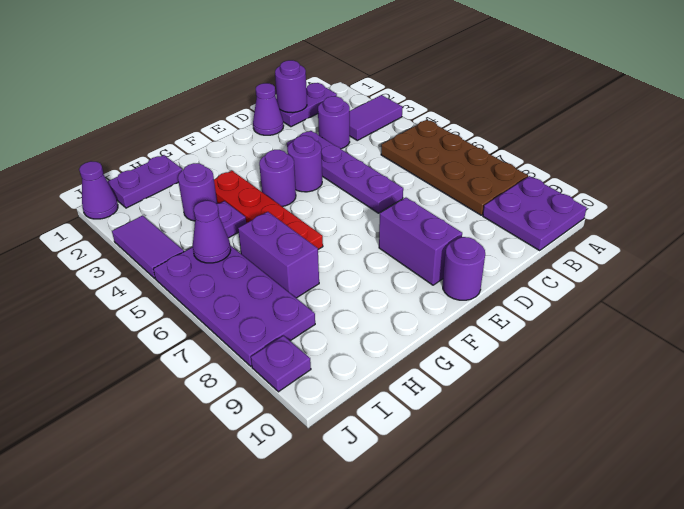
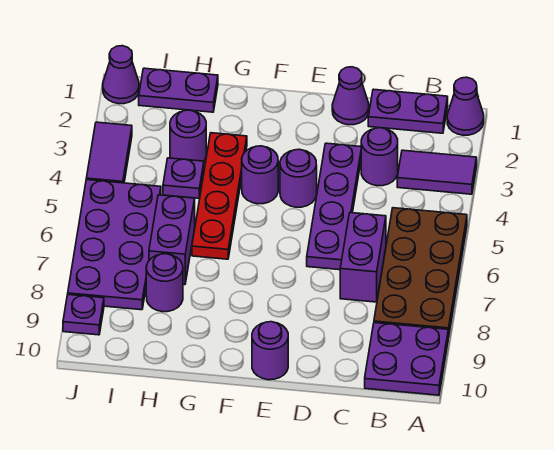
purple round brick C1 level 2 -> purple round brick H8 level 1
purple brick E8:E9 level 1 -> purple brick C6:C7 level 1
purple cone I5 level 2 -> purple cone A1 level 1

